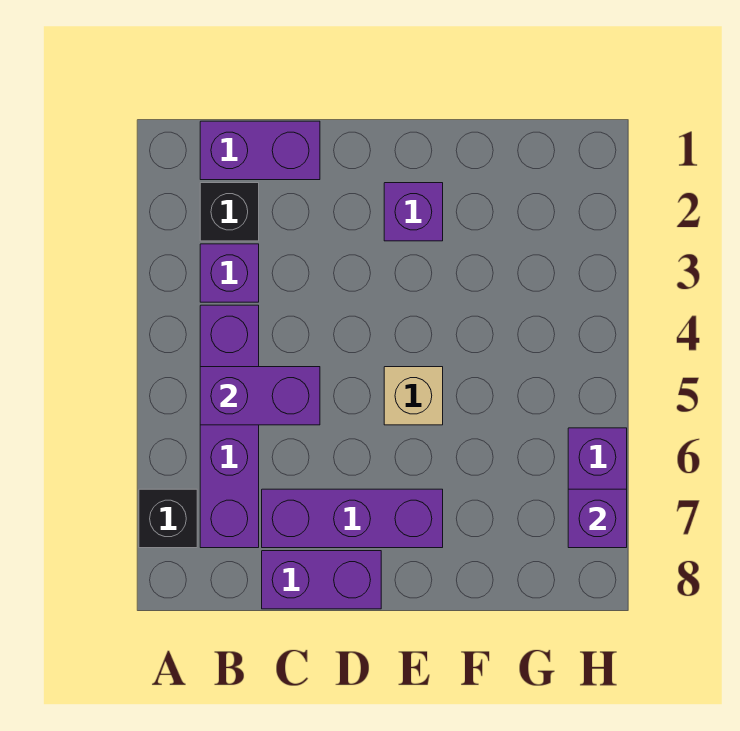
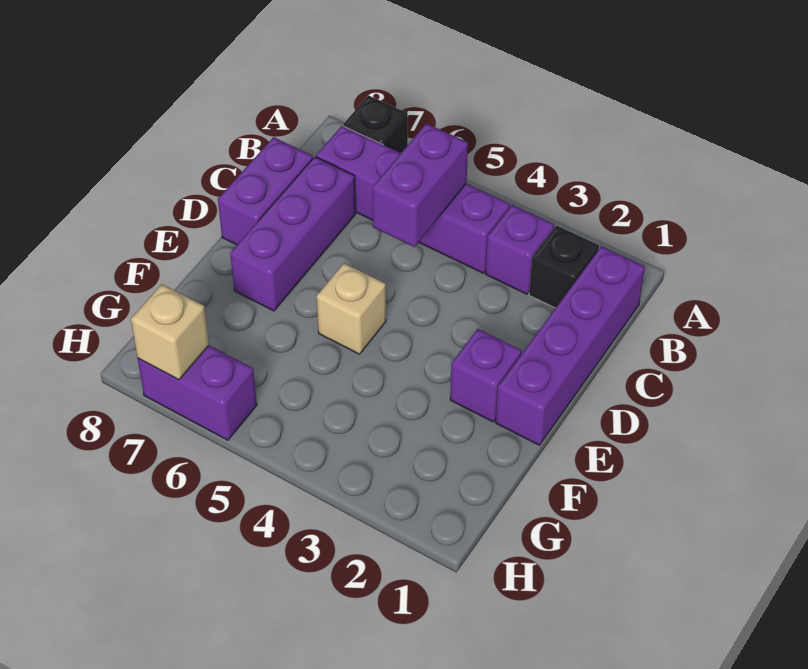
purple brick B1:C1 level 1 -> purple brick B1:E1 level 1
purple brick H7 level 2 -> tan brick H7 level 2

